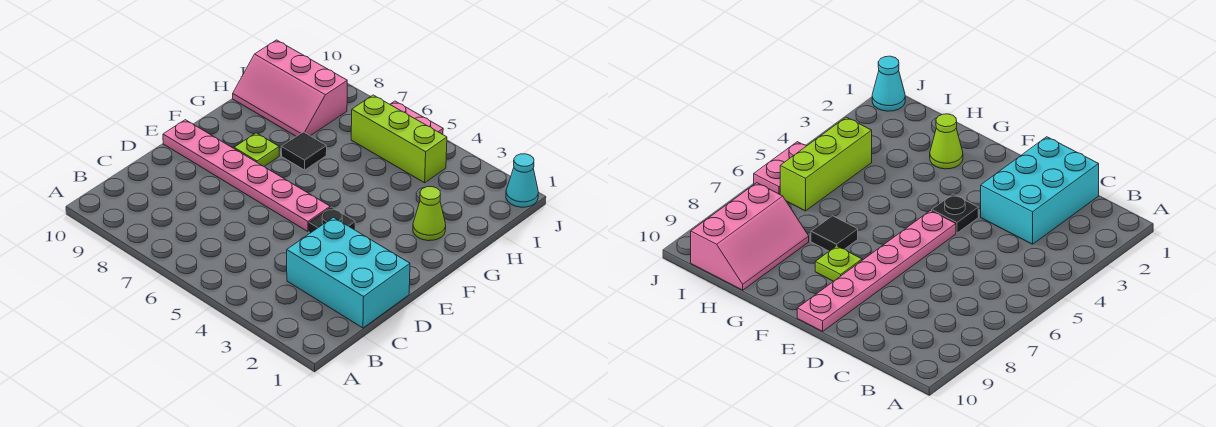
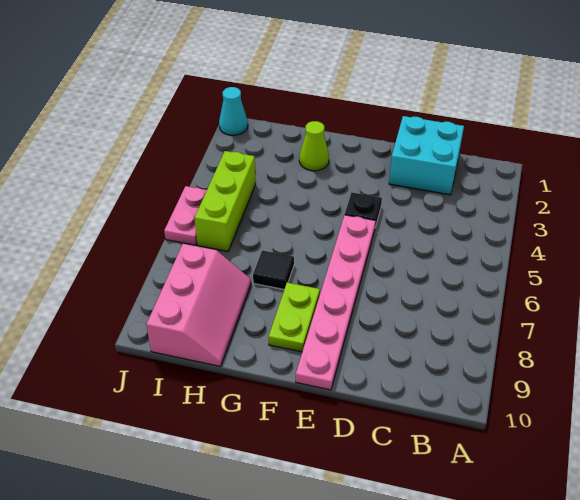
cyan brick C1:D3 level 1 -> cyan brick C1:D2 level 1
lime plate F8 level 1 -> lime plate F8:F9 level 1

